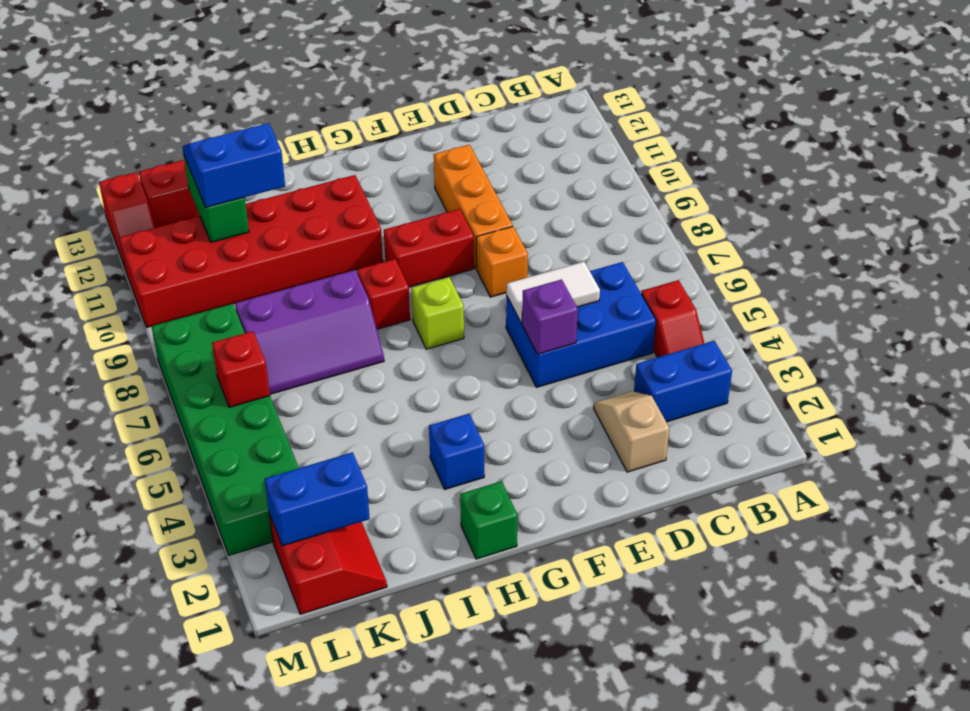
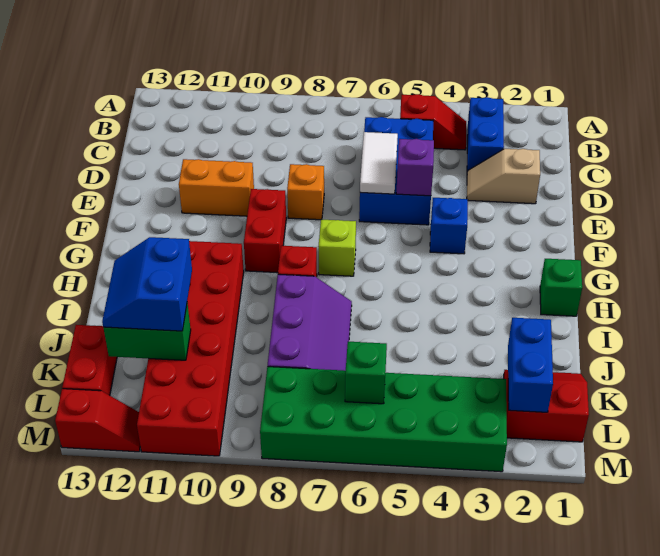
orange brick E9:E11 level 1 -> orange brick E10:E11 level 1
blue brick H3 level 1 -> blue brick F4 level 1
red brick L6 level 2 -> green brick L6 level 2

